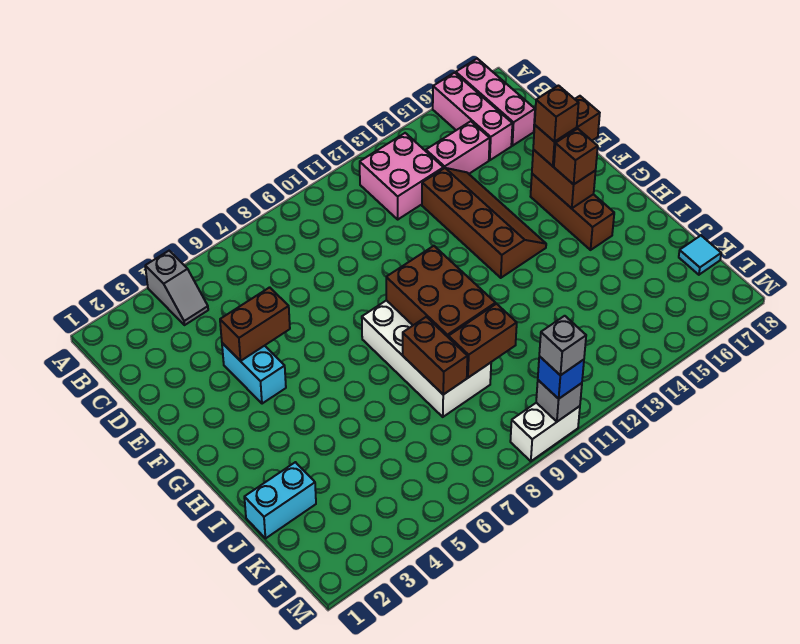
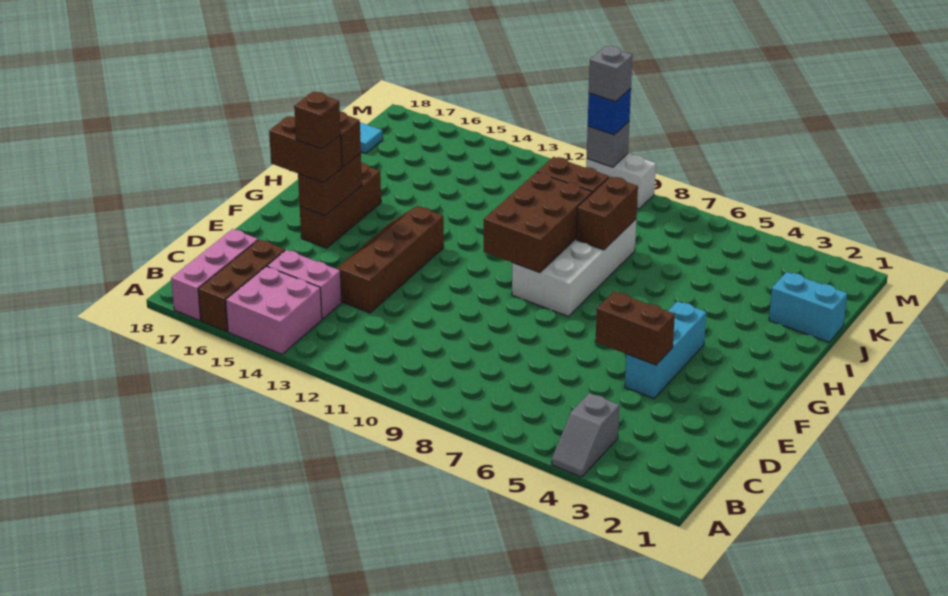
grey slope A4:B4 level 1 top A -> grey slope A4:B4 level 1 top B
pink brick A16:C16 level 1 -> brown brick A16:C16 level 1
pink brick B12:C13 level 1 -> pink brick A14:B15 level 1
cyan brick E4:F4 level 1 -> cyan brick E4:G4 level 1

